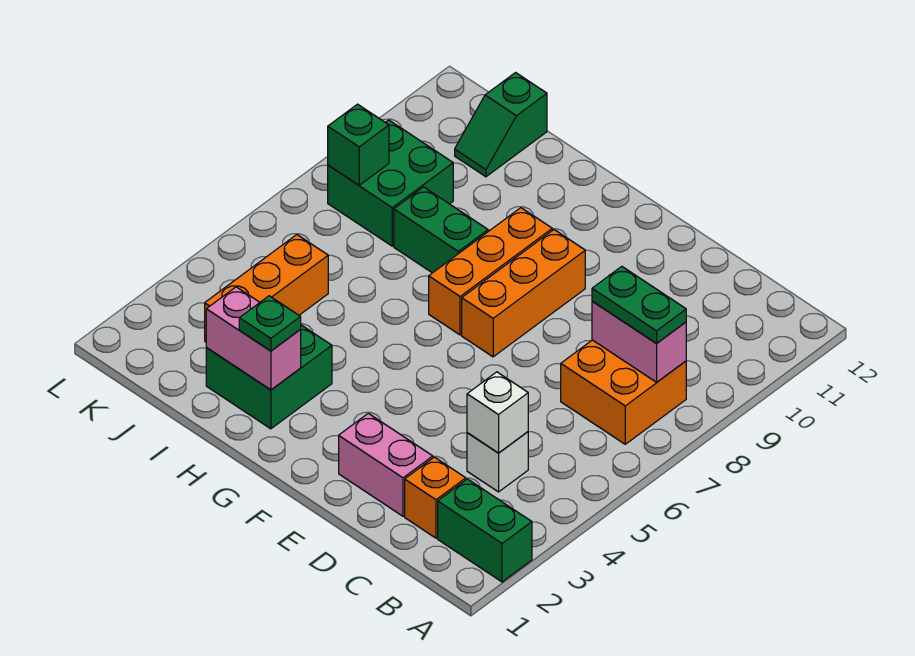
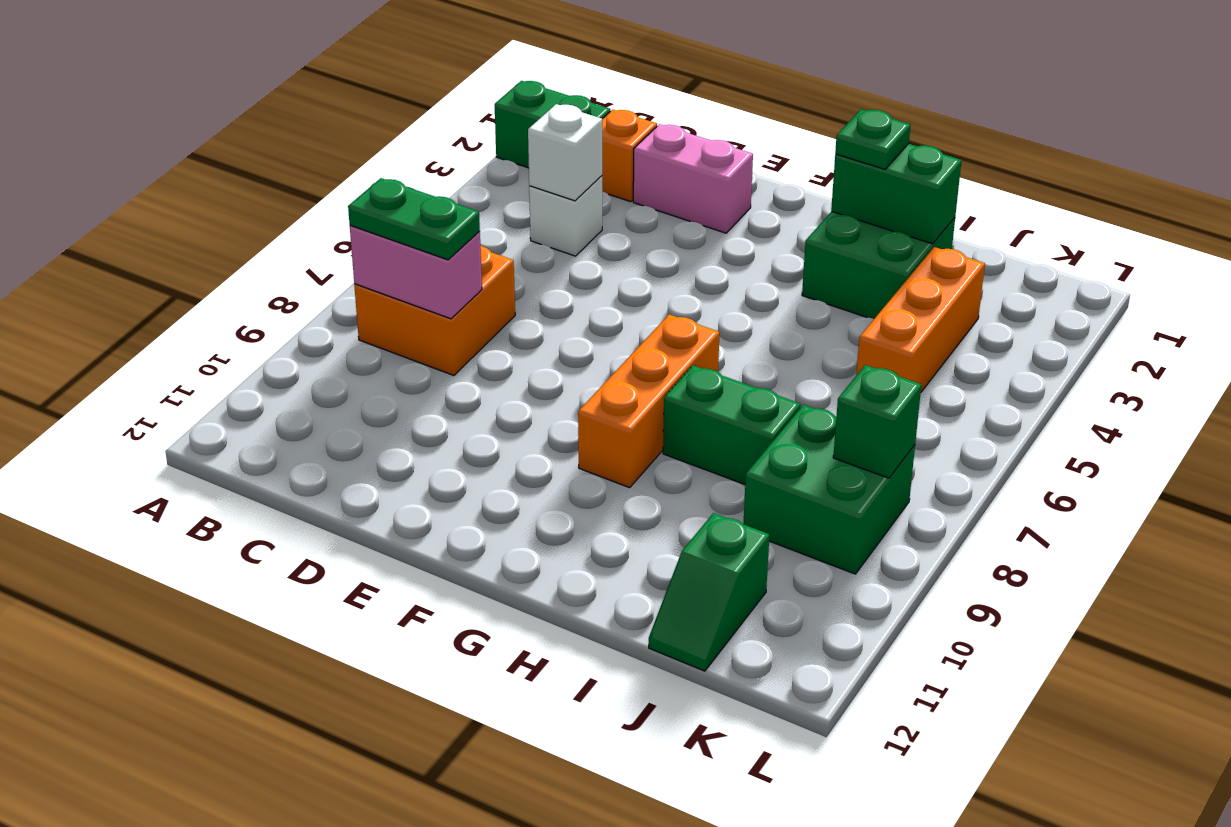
orange brick F7:F9 level 1 -> none
pink brick H2:I2 level 2 -> green brick H2:I2 level 2
green slope J11:J12 level 1 top 12 -> green slope J11:J12 level 1 top 11

